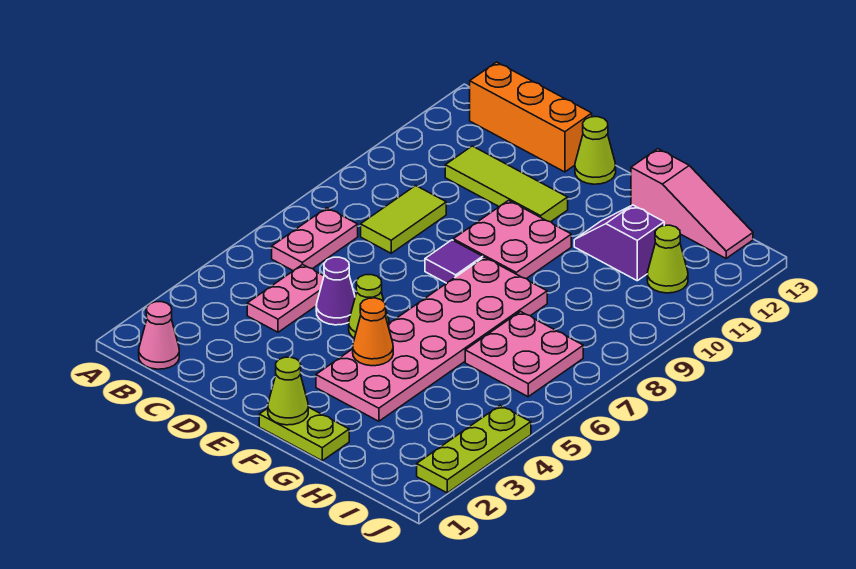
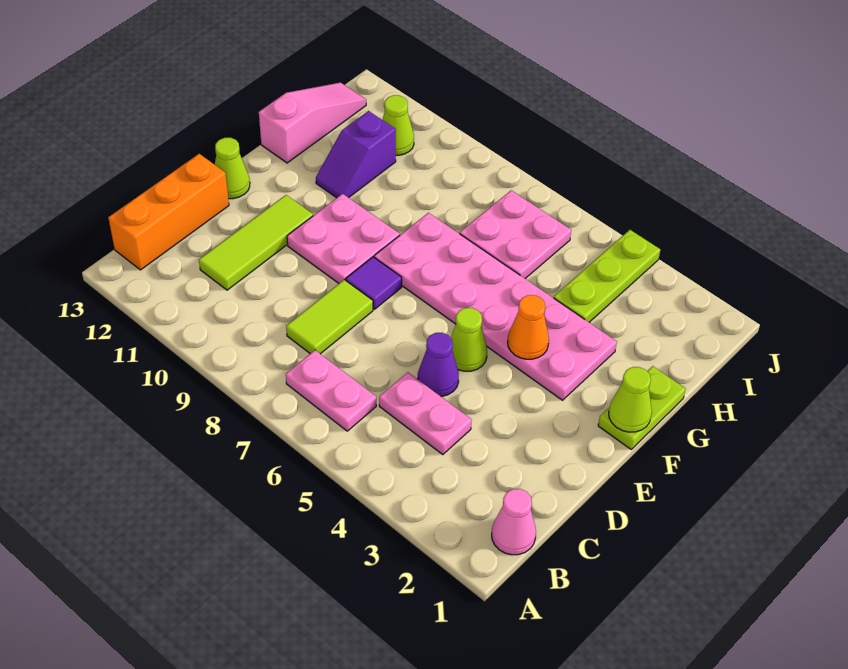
lime tile C8:C9 level 1 -> lime tile C8:D8 level 1
lime plate J2:J4 level 1 -> lime plate H4:J4 level 1

